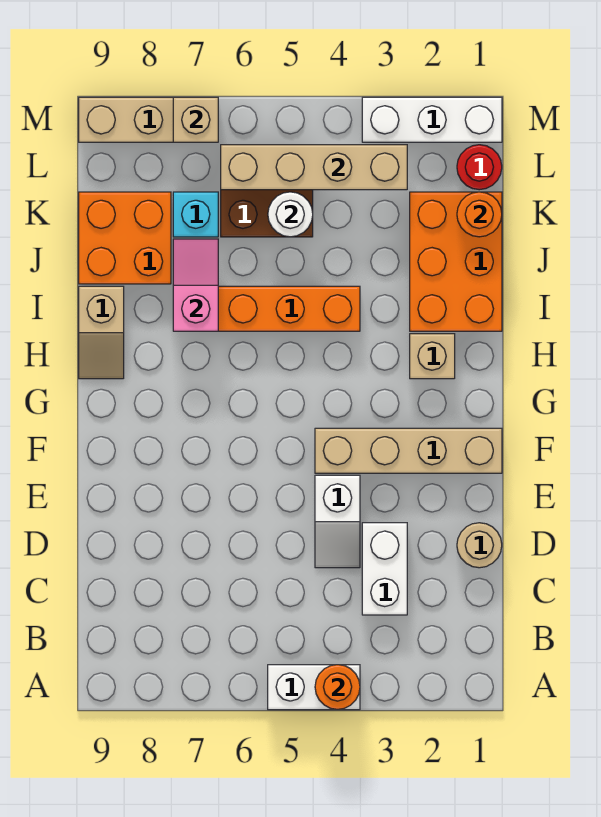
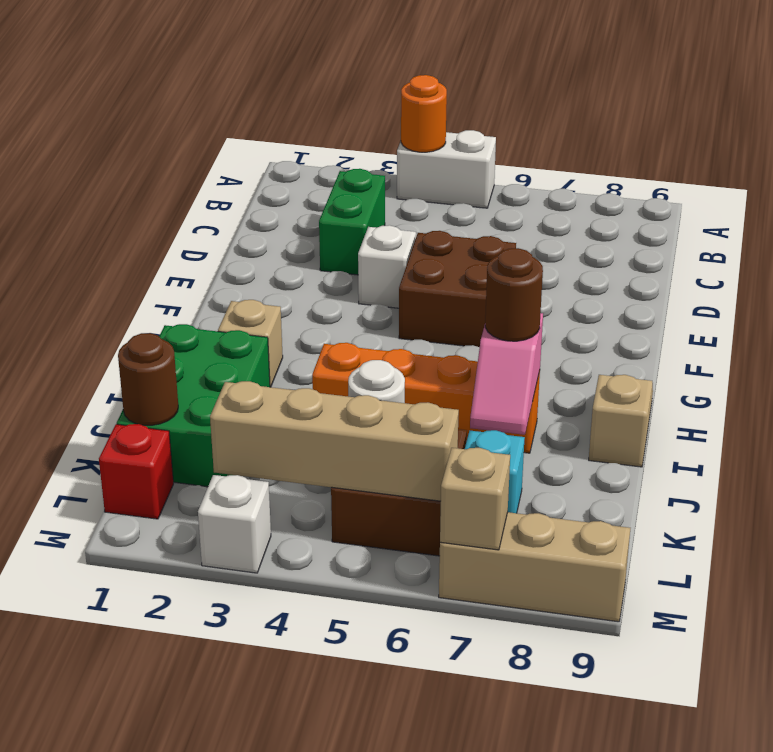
white brick C3:D3 level 1 -> green brick C3:D3 level 1
tan round brick D1 level 1 -> none
none -> brown brick E5:F6 level 1
tan brick F1:F4 level 1 -> none
orange brick I1:K2 level 1 -> green brick I1:K2 level 1
none -> brown round brick I7 level 3
orange brick J8:K9 level 1 -> none
orange round brick K1 level 2 -> brown round brick K1 level 2
red round brick L1 level 1 -> red brick L1 level 1
white brick M1:M3 level 1 -> white brick M3 level 1

